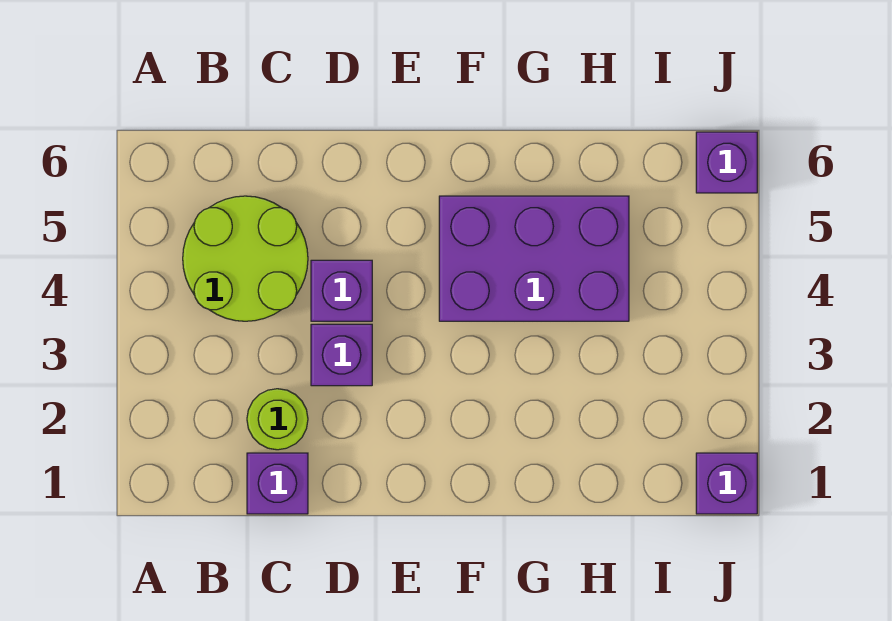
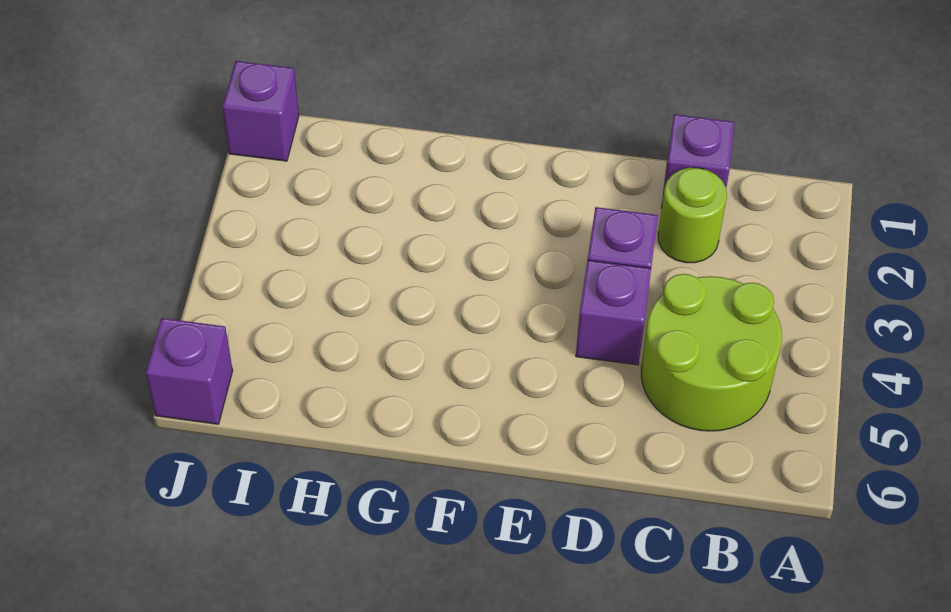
purple brick F4:H5 level 1 -> none

